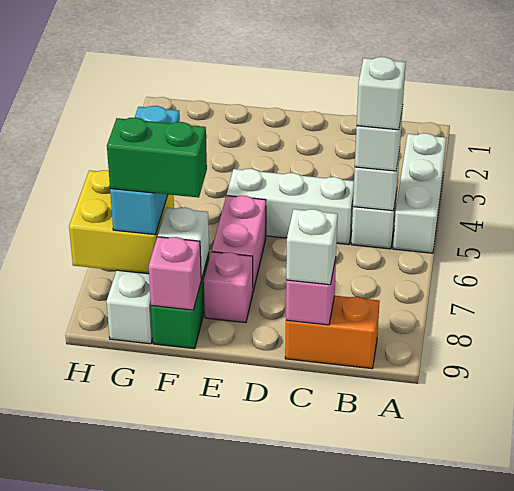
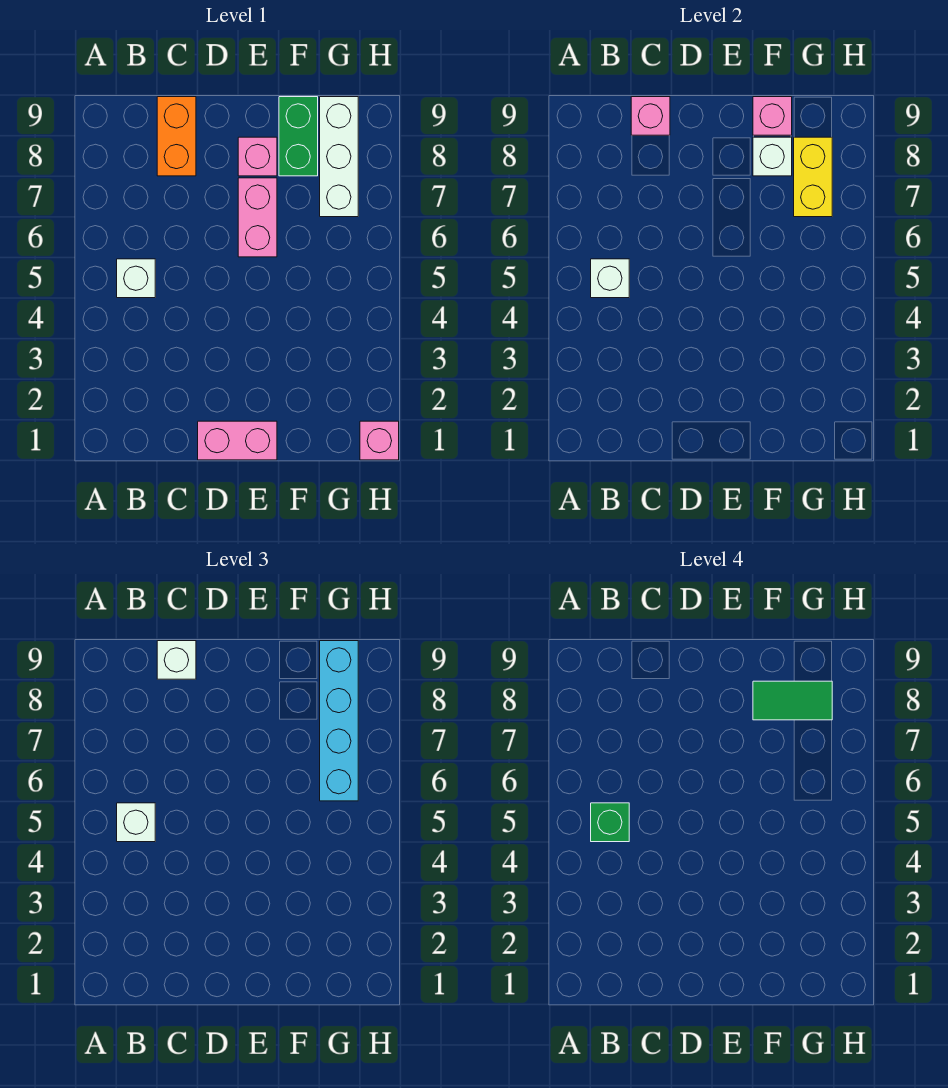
white brick A3:A5 level 1 -> none
white brick B5 level 4 -> green brick B5 level 4
orange brick B9:C9 level 1 -> orange brick C8:C9 level 1
white brick C5:E5 level 1 -> none
none -> pink brick D1:E1 level 1
green brick F8:G8 level 4 -> green tile F8:G8 level 4
cyan brick G6:G8 level 3 -> cyan brick G6:G9 level 3
yellow brick G7:H8 level 2 -> yellow brick G7:G8 level 2
none -> pink brick H1 level 1

